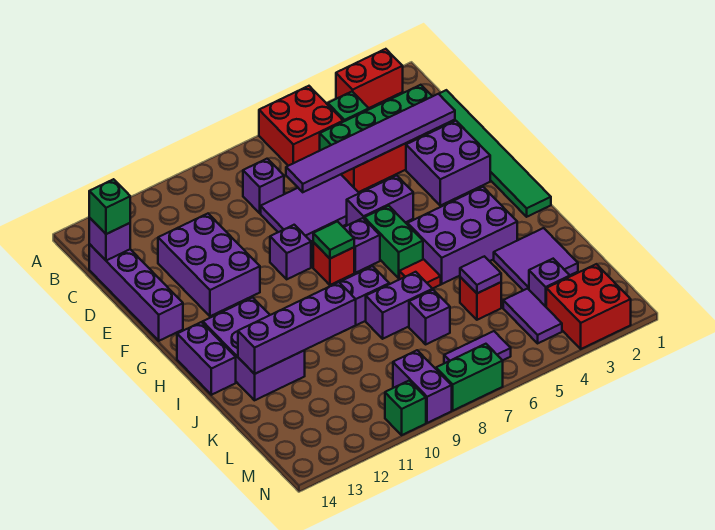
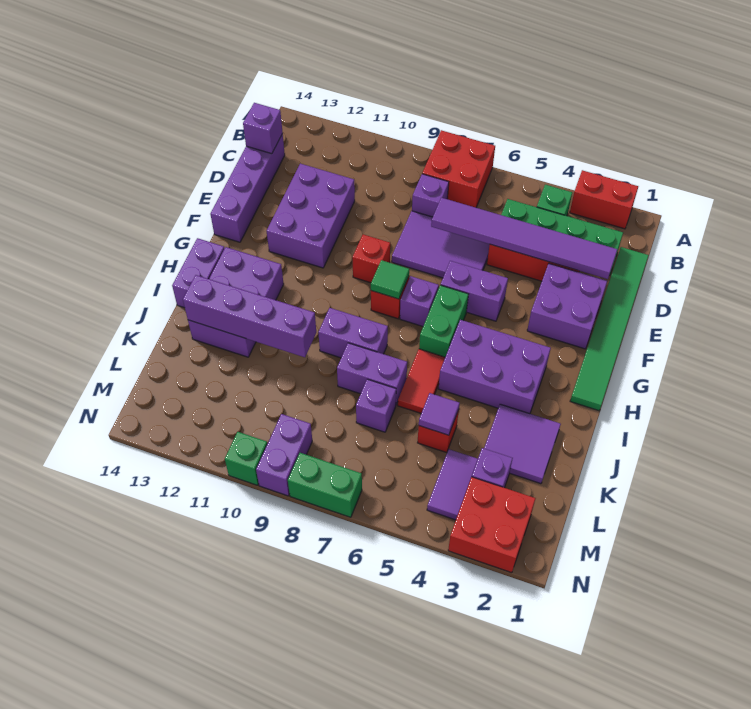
red brick A5:B6 level 1 -> red brick A7:B8 level 1
green brick C14 level 3 -> none
purple brick F9 level 1 -> red brick F9 level 1
red tile I6 level 1 -> red tile I6:J6 level 1
purple tile M6:M7 level 1 -> none

